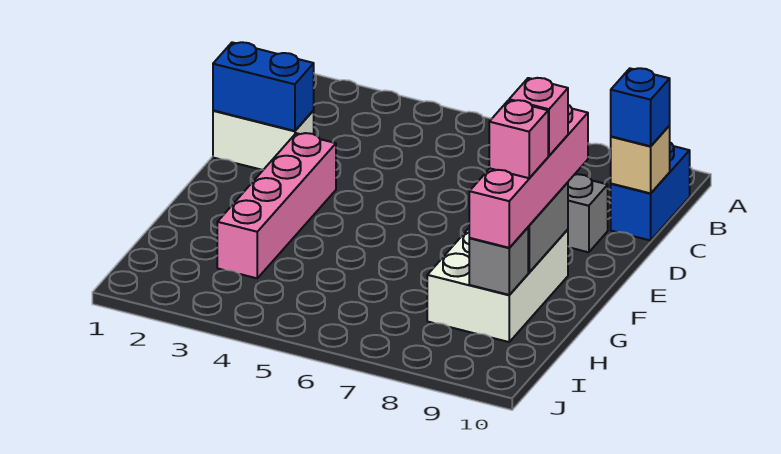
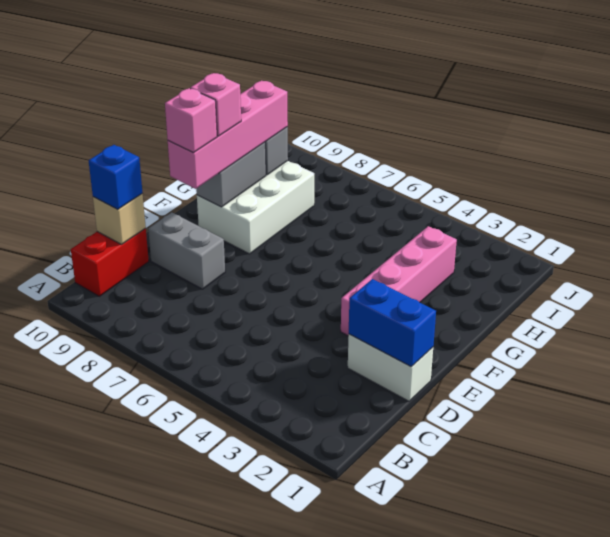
blue brick B10:C10 level 1 -> red brick B10:C10 level 1
pink brick G9 level 4 -> pink brick E9 level 4

